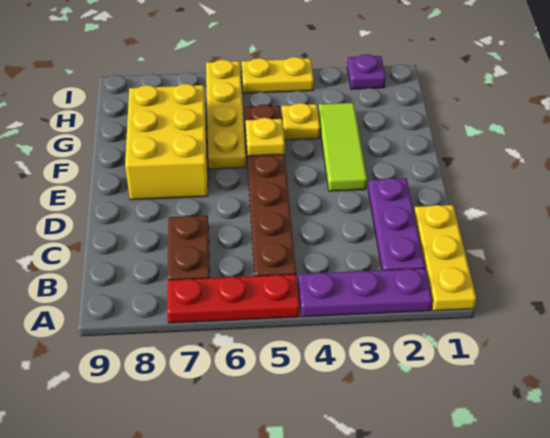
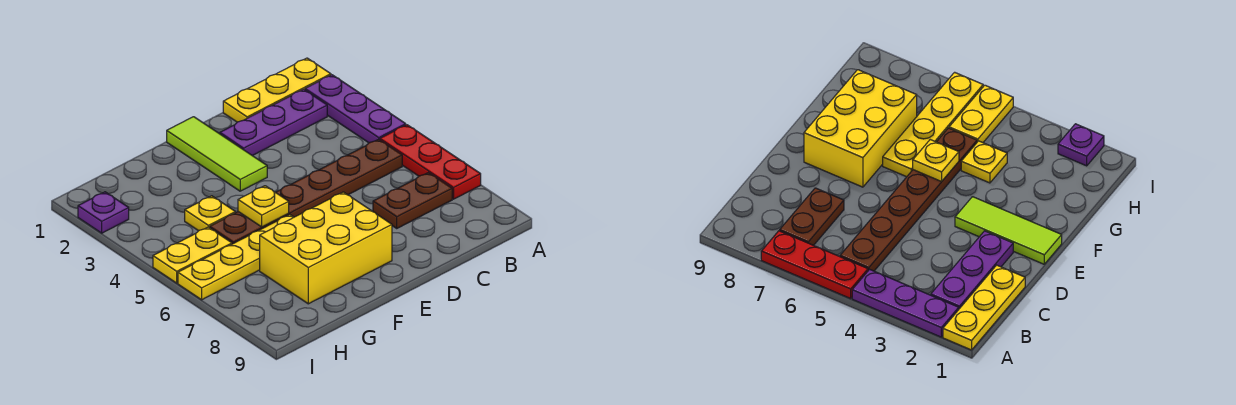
lime tile E3:G3 level 1 -> lime tile E1:E3 level 1
yellow plate I4:I5 level 1 -> yellow plate H5:I5 level 1

